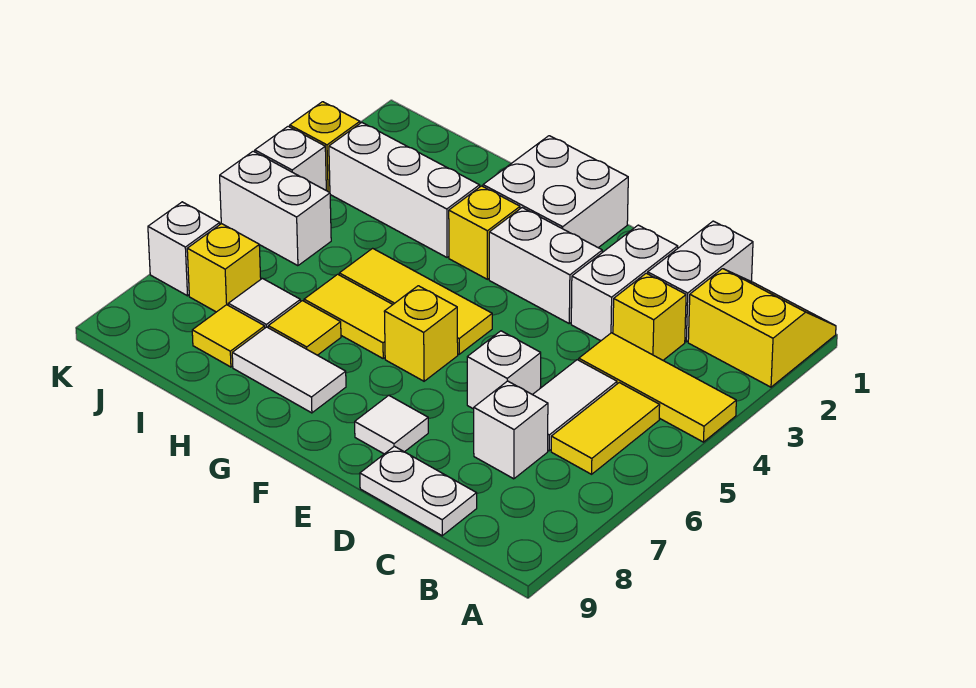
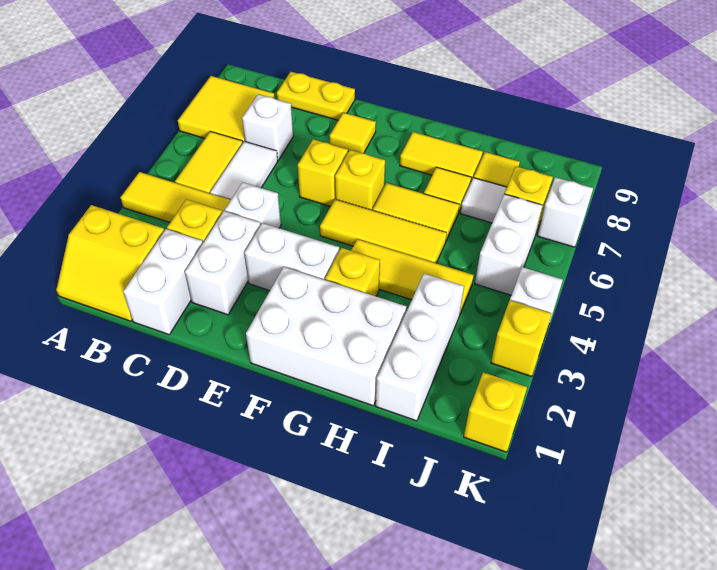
none -> yellow tile A7:B8 level 1
white plate C9:D9 level 1 -> yellow plate C9:D9 level 1
white brick D6 level 1 -> white brick D4 level 1
none -> yellow brick E6 level 1
white tile E8 level 1 -> yellow tile E8 level 1
white brick F1:G2 level 1 -> white brick F1:H2 level 1
none -> yellow tile G4:I4 level 1
white tile G8:H8 level 1 -> yellow tile G8:H8 level 1
white brick H3:J3 level 1 -> white brick I1:I3 level 1
white brick J5:K5 level 1 -> white brick J5:J6 level 1
none -> yellow brick K1 level 1

